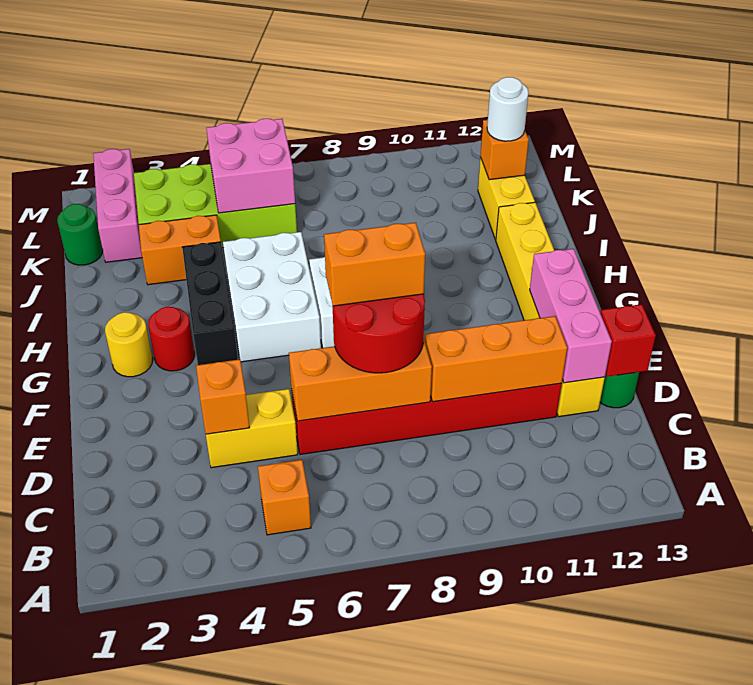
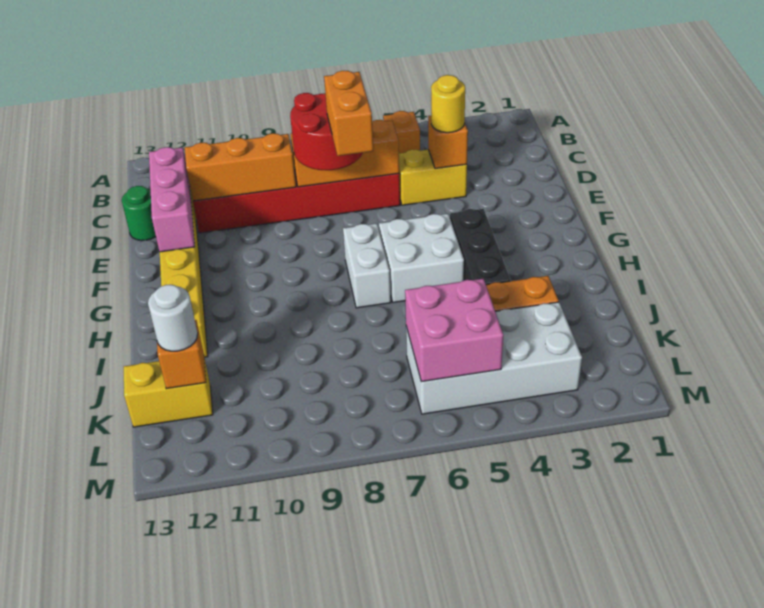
red brick D13 level 2 -> none
orange brick E7:E8 level 4 -> orange brick E7:F7 level 4
yellow round brick G2 level 1 -> yellow round brick D4 level 3
red round brick G3 level 1 -> none
white brick G5:I6 level 1 -> white brick G5:H6 level 1
yellow brick J12:K12 level 1 -> yellow brick K12:K13 level 1
green round brick K1 level 1 -> none
pink brick K2:M2 level 1 -> none
lime brick K3:L6 level 1 -> white brick K3:L6 level 1

